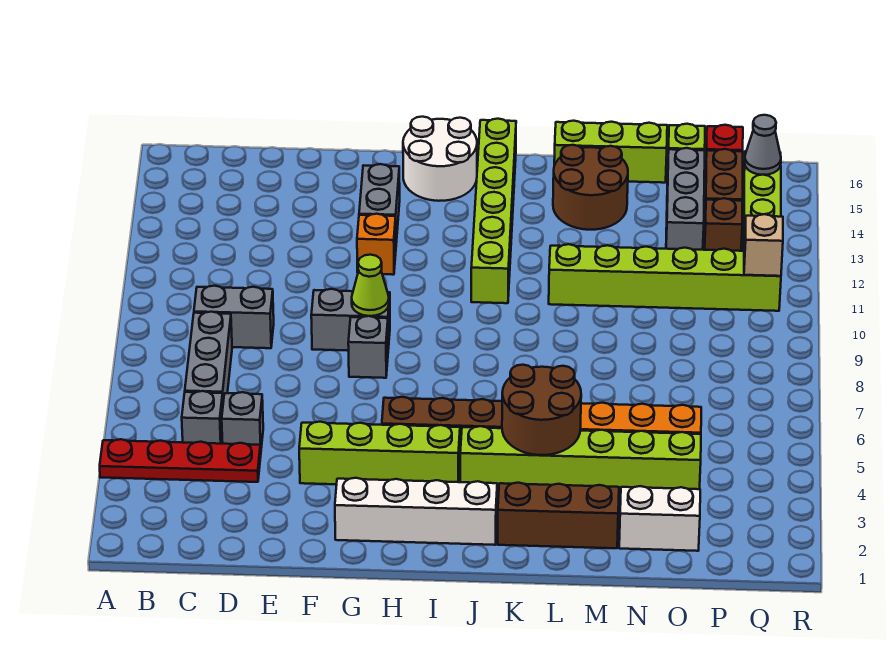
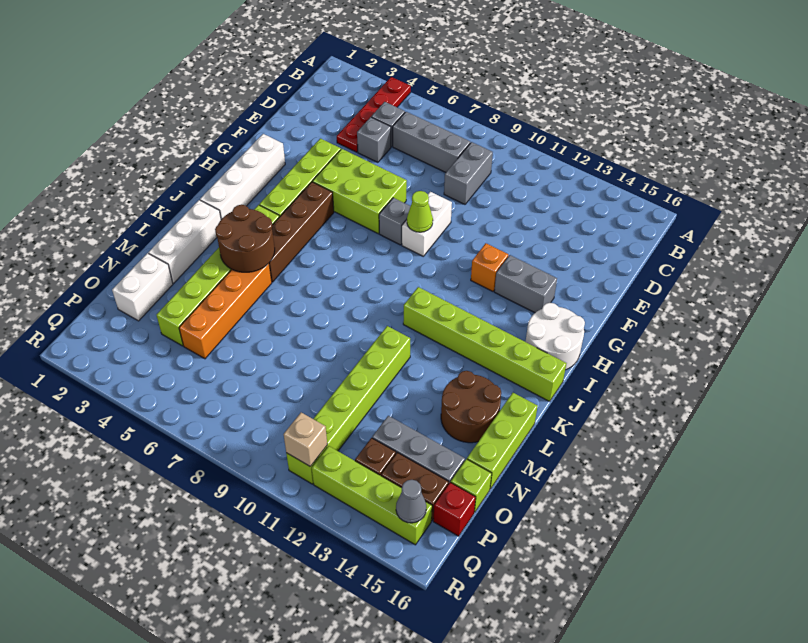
none -> lime brick F5:G7 level 1
grey brick F9:G9 level 1 -> white brick F9:G9 level 1
brown brick K2:M2 level 1 -> white brick K2:M2 level 1

